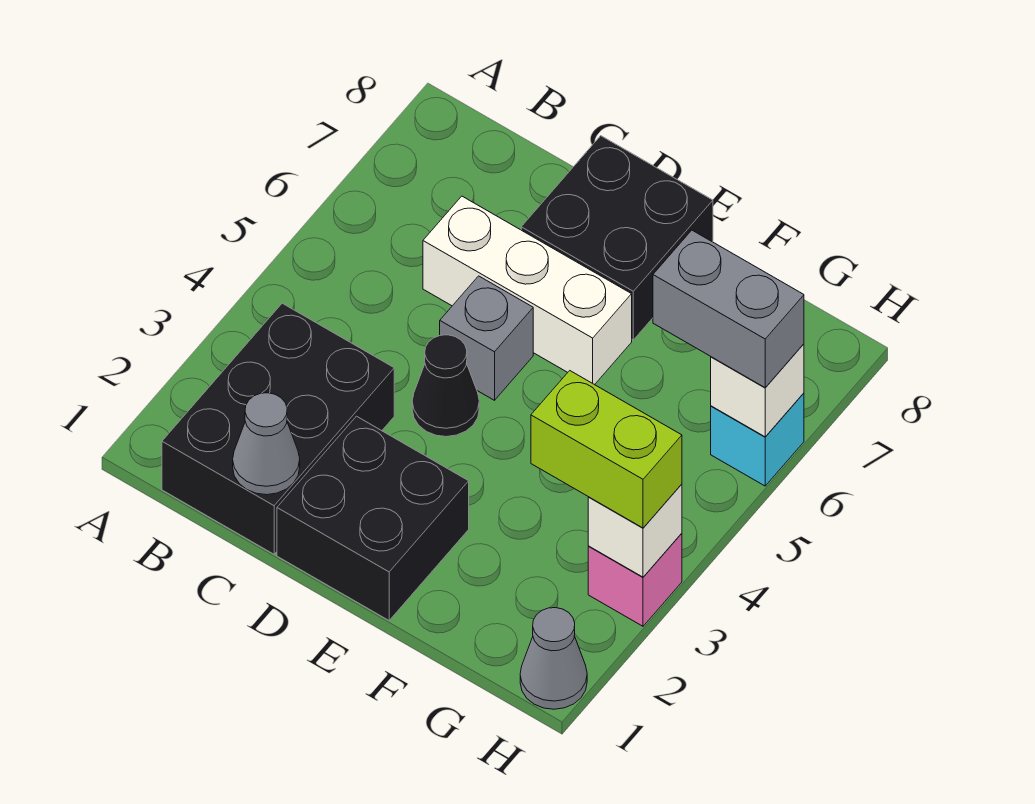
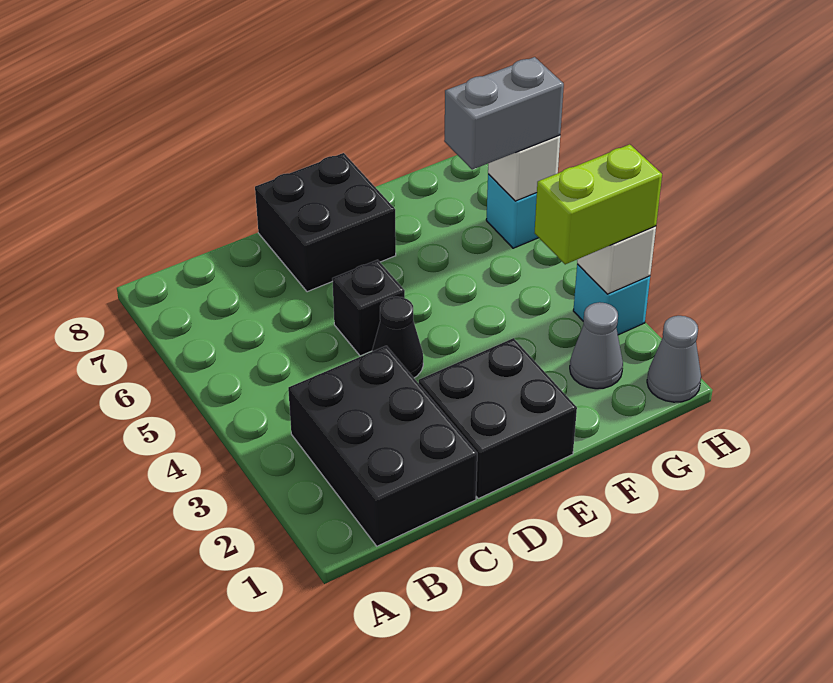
grey cone C1 level 2 -> grey cone G2 level 1
white brick C6:E6 level 1 -> none
grey brick D5 level 1 -> black brick D5 level 1
pink brick H3 level 1 -> cyan brick H3 level 1

